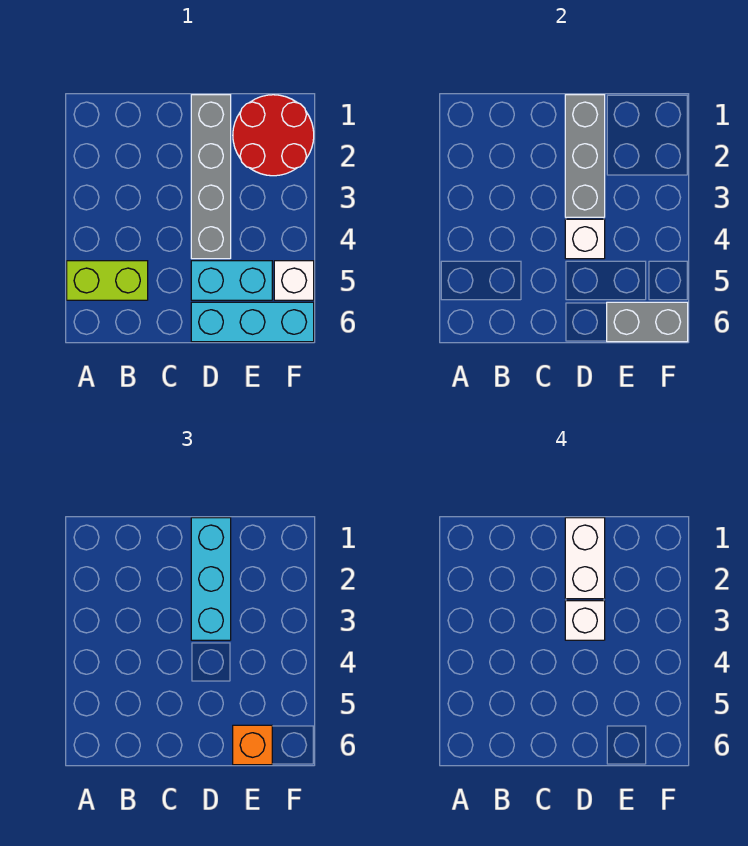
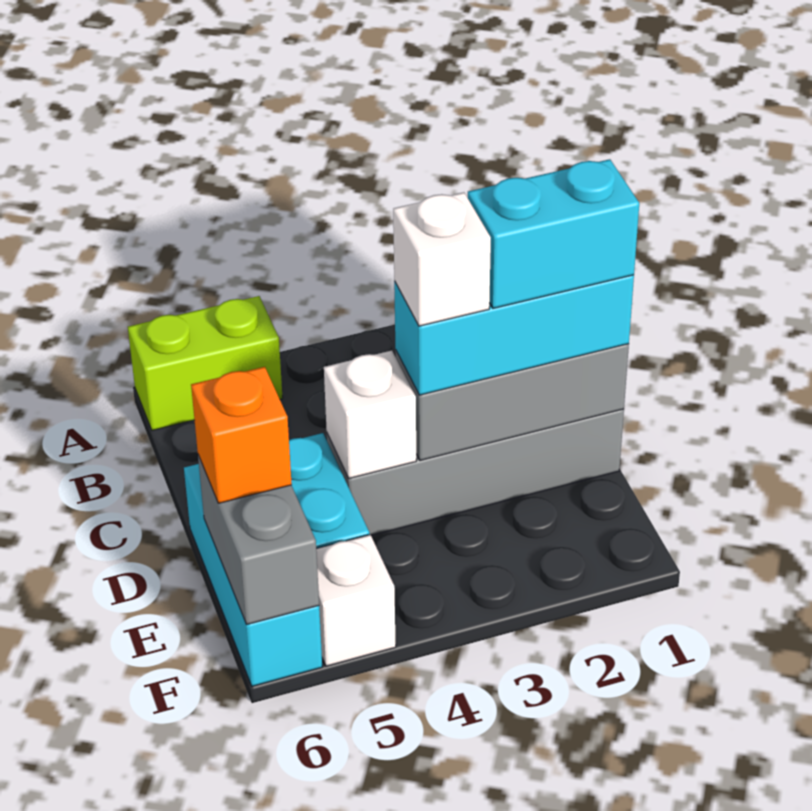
lime brick A5:B5 level 1 -> lime brick A5:A6 level 1
white brick D1:D2 level 4 -> cyan brick D1:D2 level 4
red round brick E1:F2 level 1 -> none

